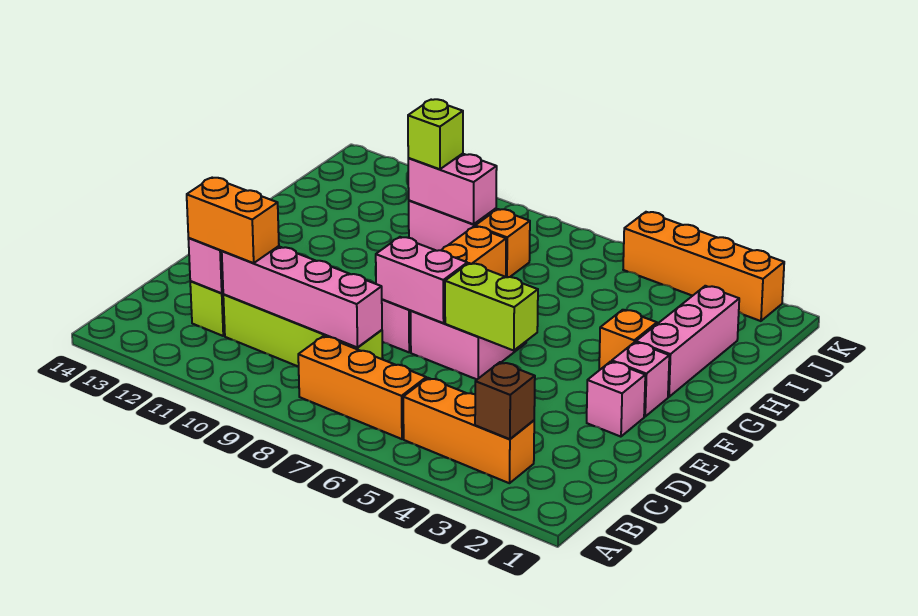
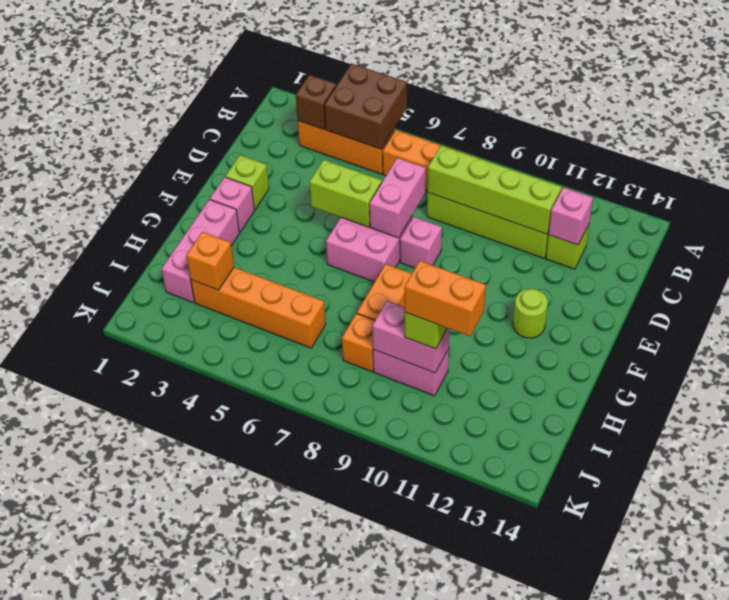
none -> brown brick A4:B5 level 2
pink brick C8:C11 level 2 -> lime brick C8:C11 level 2
orange brick C11:C12 level 3 -> orange brick I10:I11 level 4
pink brick E2 level 1 -> lime brick E2 level 1
pink brick E7:E8 level 2 -> pink brick D7:E7 level 2
none -> lime round brick F12 level 1
orange brick G3 level 1 -> orange brick I3 level 2
orange brick K2:K5 level 1 -> orange brick I3:I6 level 1

